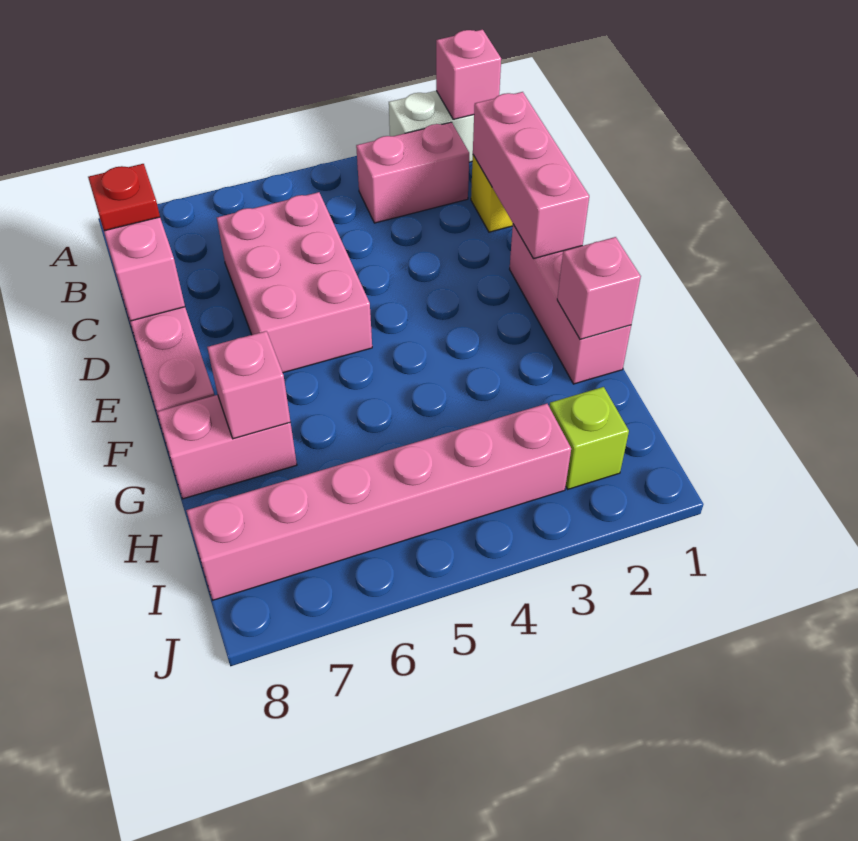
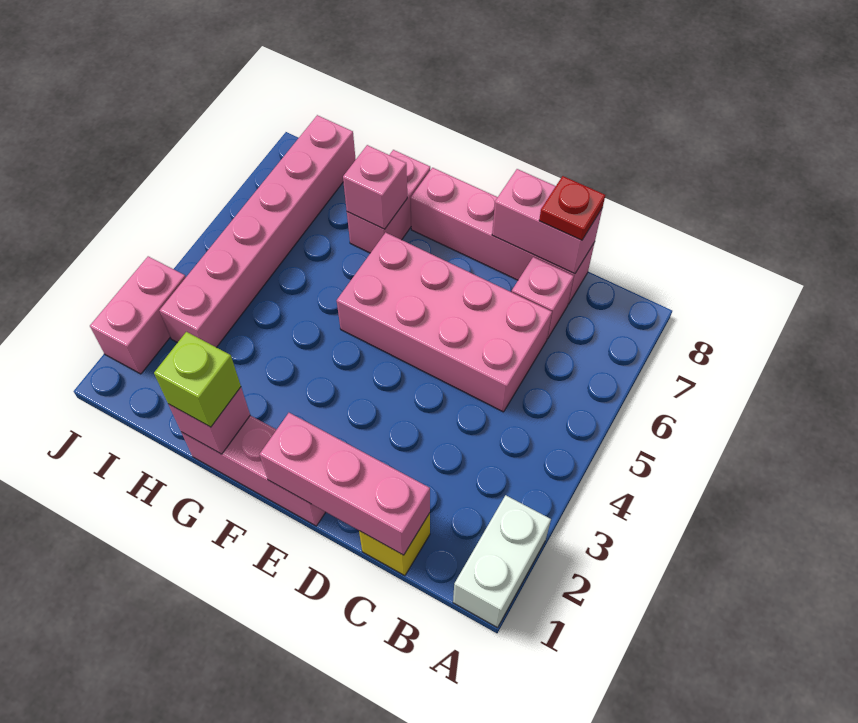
pink brick A1 level 2 -> pink brick C7 level 1
pink brick B2:B3 level 1 -> pink brick J2:J3 level 1
pink brick C5:E6 level 1 -> pink brick C5:F6 level 1
lime brick I2 level 1 -> lime brick G1 level 3

